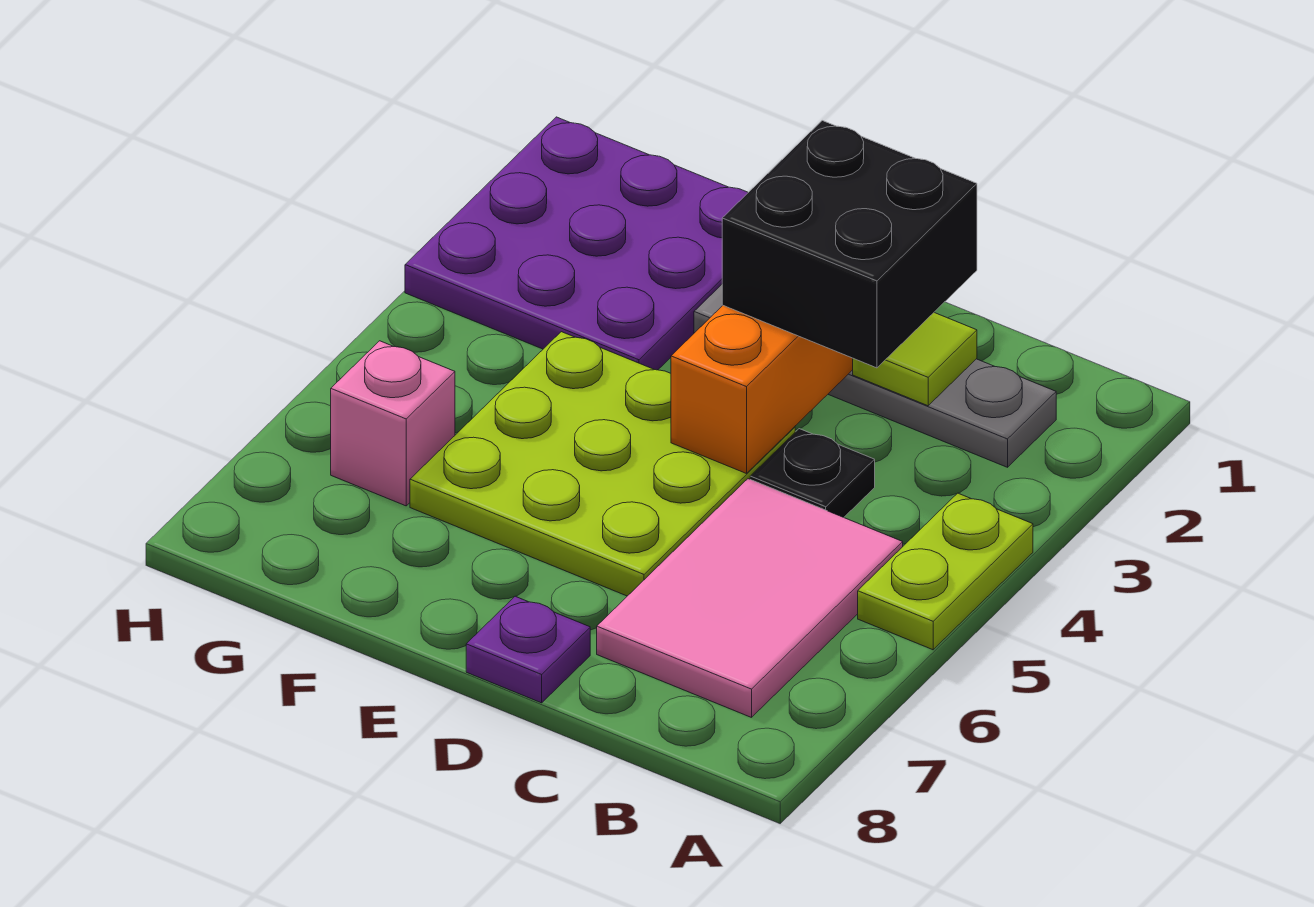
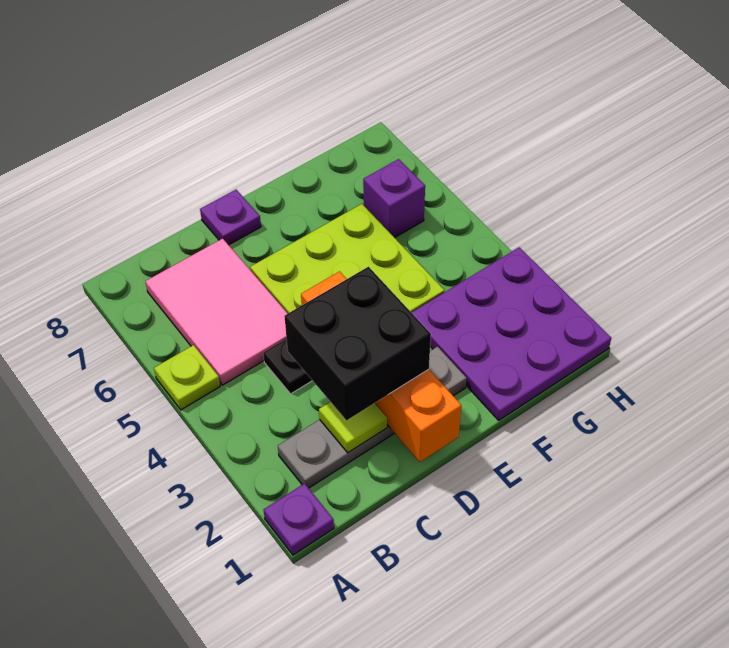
none -> purple plate A1 level 1
lime plate A4:A5 level 1 -> lime plate A5 level 1
pink brick G6 level 1 -> purple brick G6 level 1

